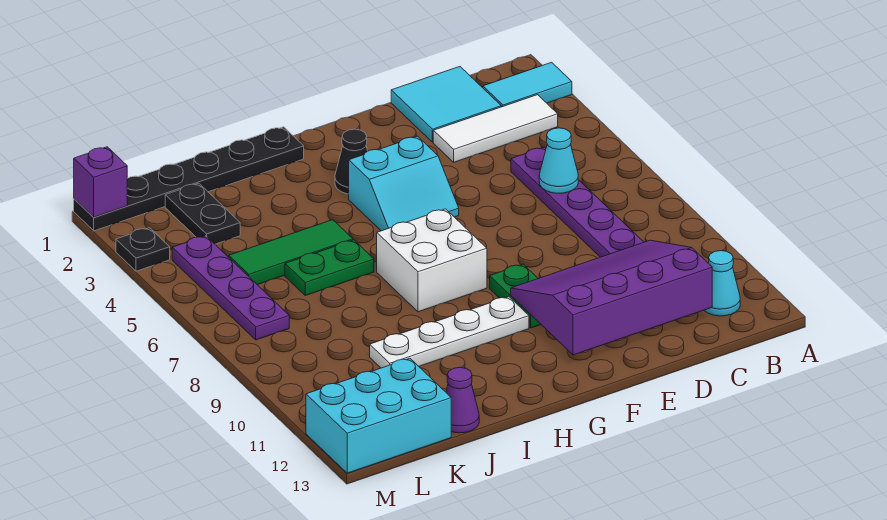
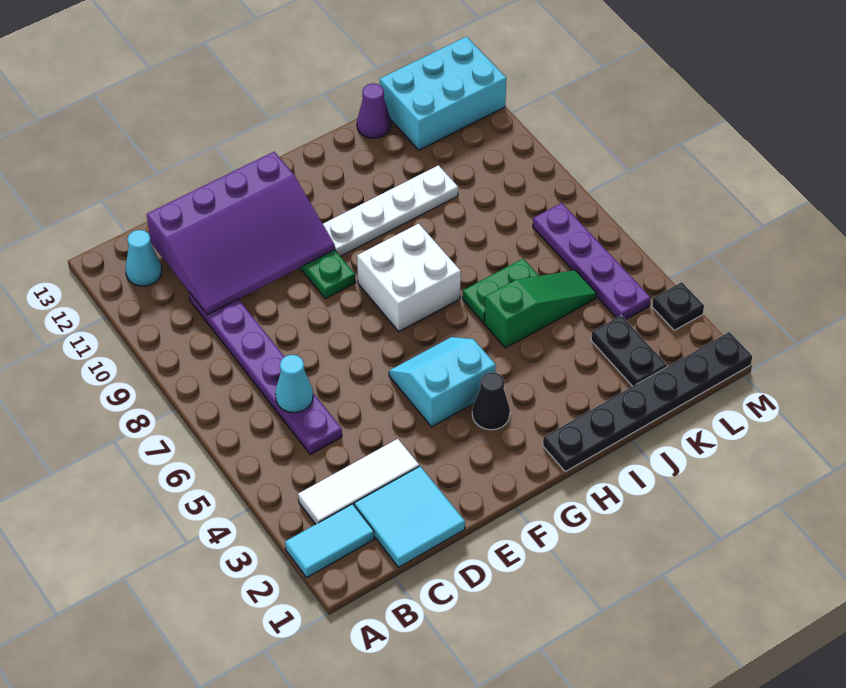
green tile I5:K5 level 1 -> green slope I5:K5 level 1 top I
purple brick M1 level 2 -> none

